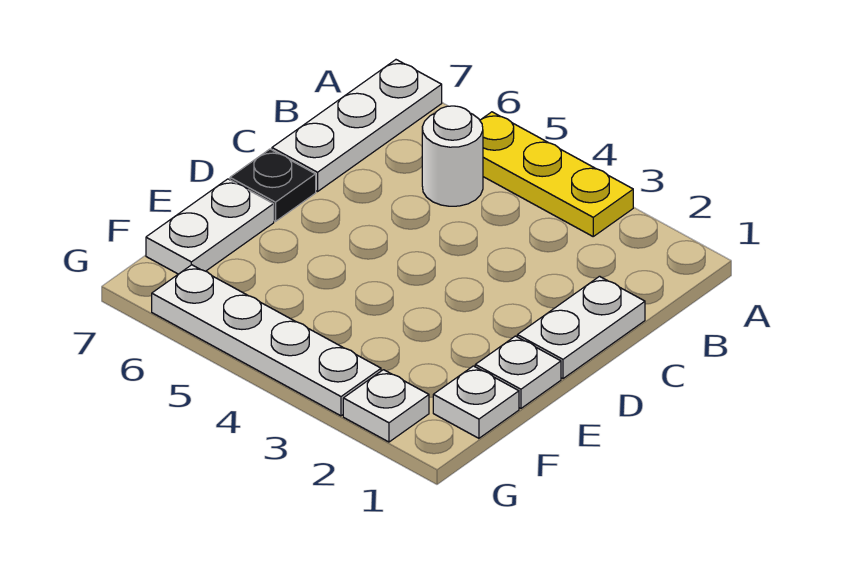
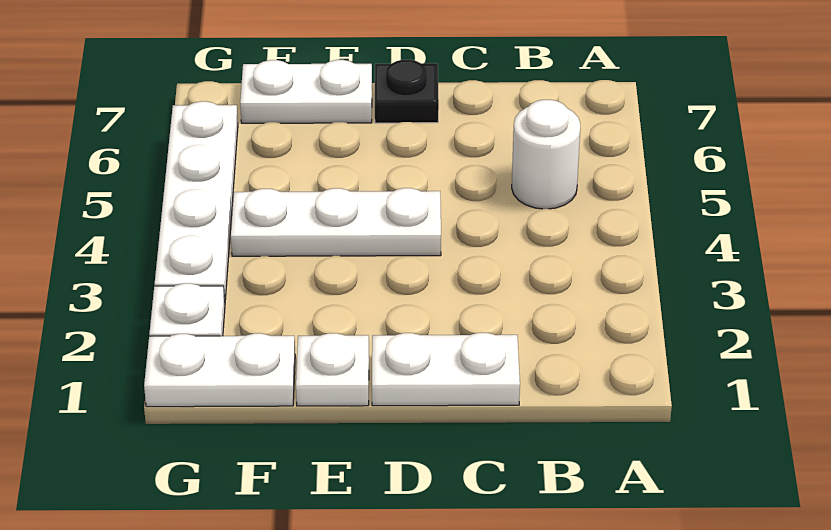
yellow plate A3:A5 level 1 -> none
white plate A7:C7 level 1 -> white plate D4:F4 level 1
white plate F1 level 1 -> white plate F1:G1 level 1

